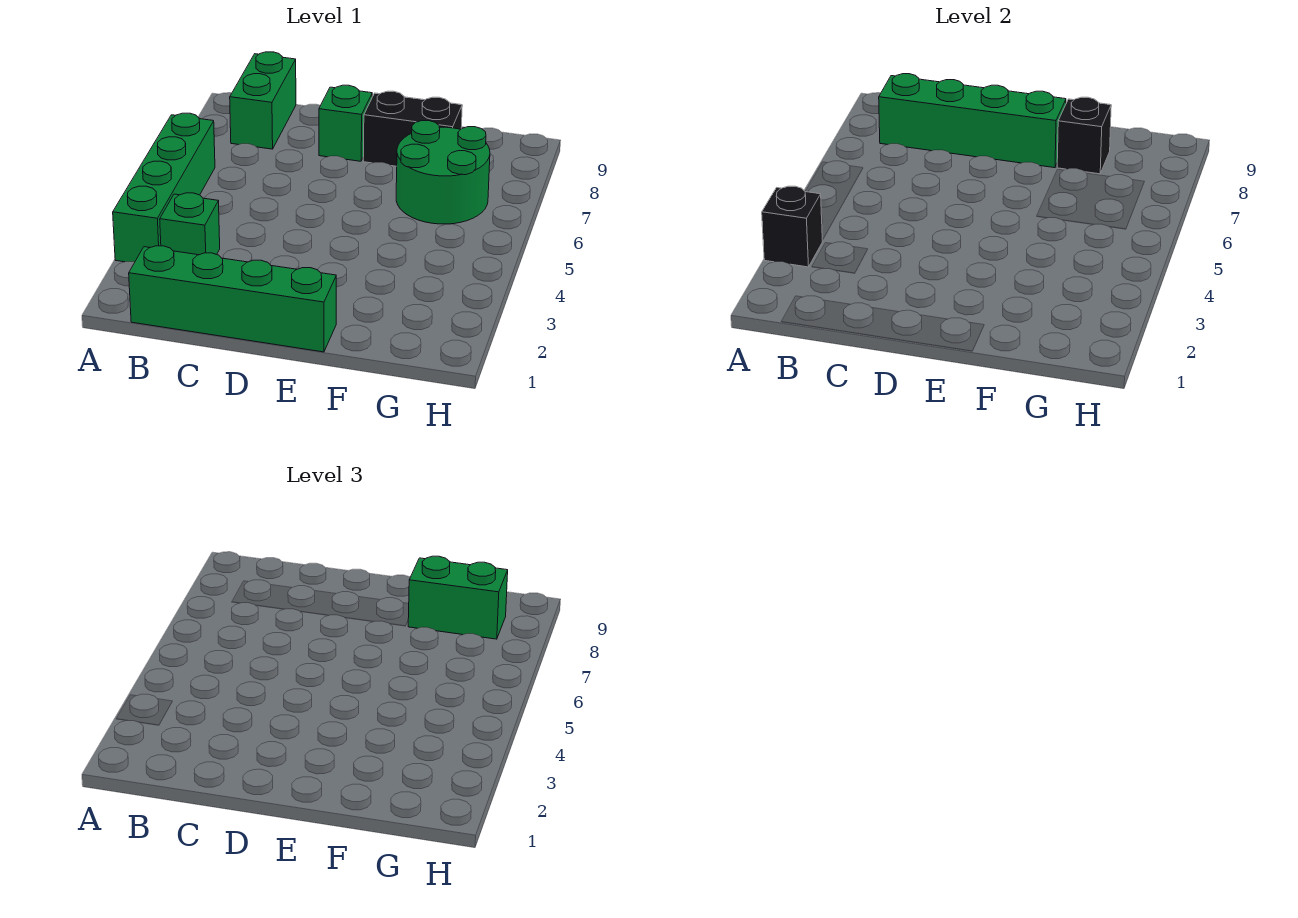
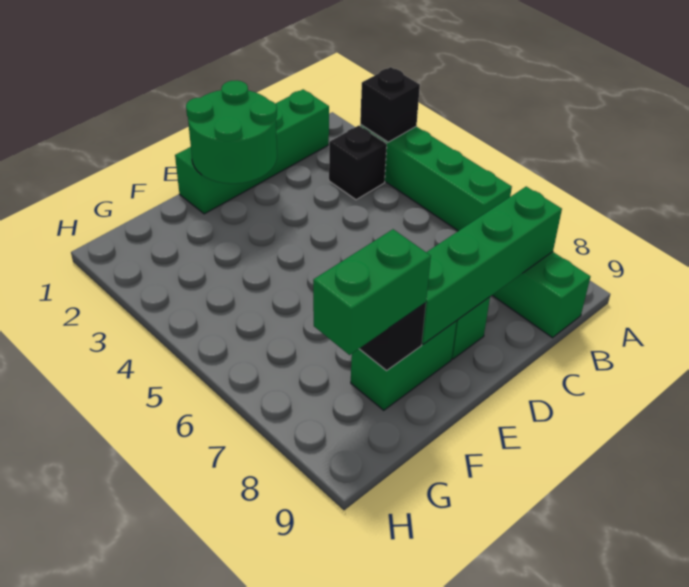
green brick B3 level 1 -> black brick B3 level 1
black brick E8:F8 level 1 -> green brick E8:F8 level 1
green round brick F6:G7 level 1 -> green round brick D1:E2 level 2

